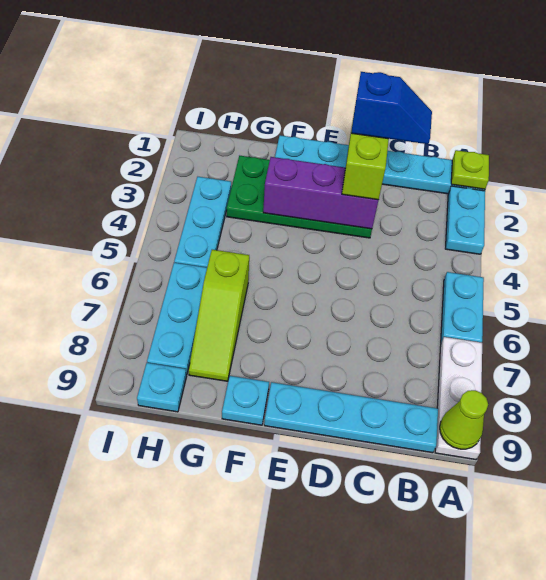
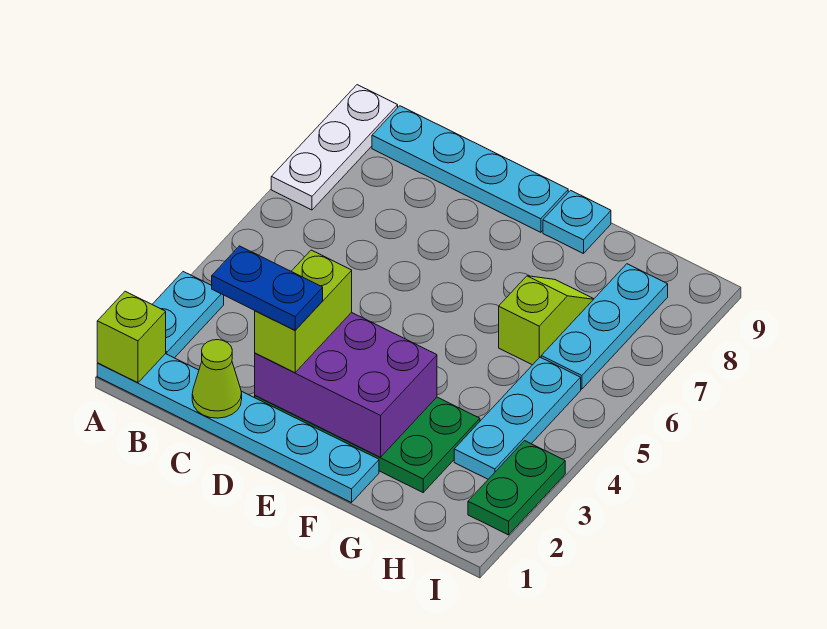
lime plate A1 level 2 -> lime brick A1 level 2
cyan plate A5:A6 level 1 -> none
lime cone A9 level 2 -> lime cone C1 level 2
blue slope C2:D2 level 4 top D -> blue plate C2:D2 level 4
purple brick D3:F3 level 2 -> purple brick D2:F3 level 2
lime slope G6:G8 level 1 top 6 -> lime slope G6:G7 level 1 top 6
cyan plate H9 level 1 -> none
none -> green plate I2:I3 level 1

